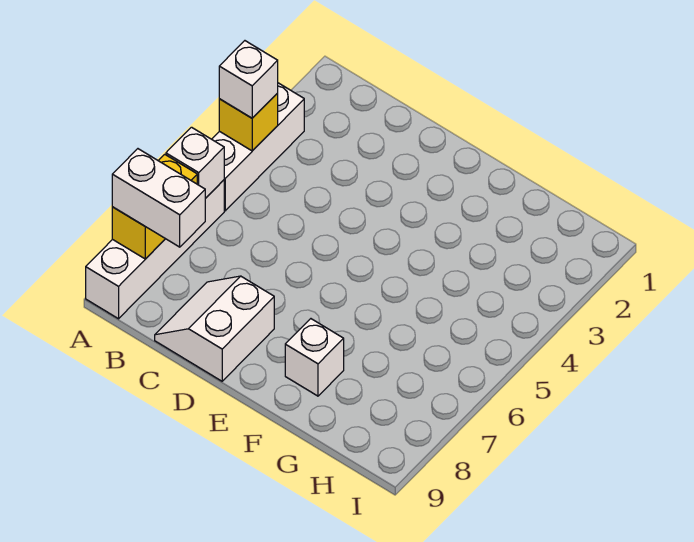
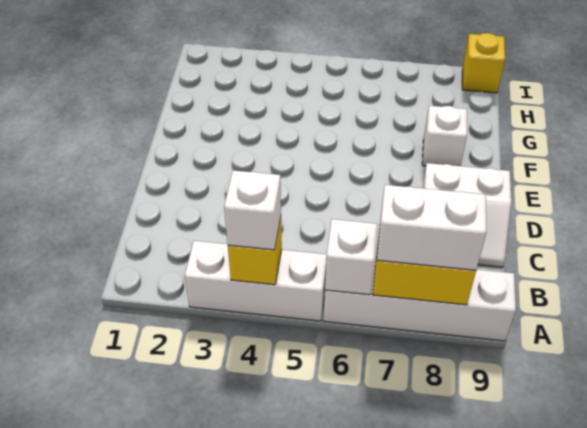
white brick A8:B8 level 3 -> white brick A7:A8 level 3
none -> yellow brick I9 level 1

